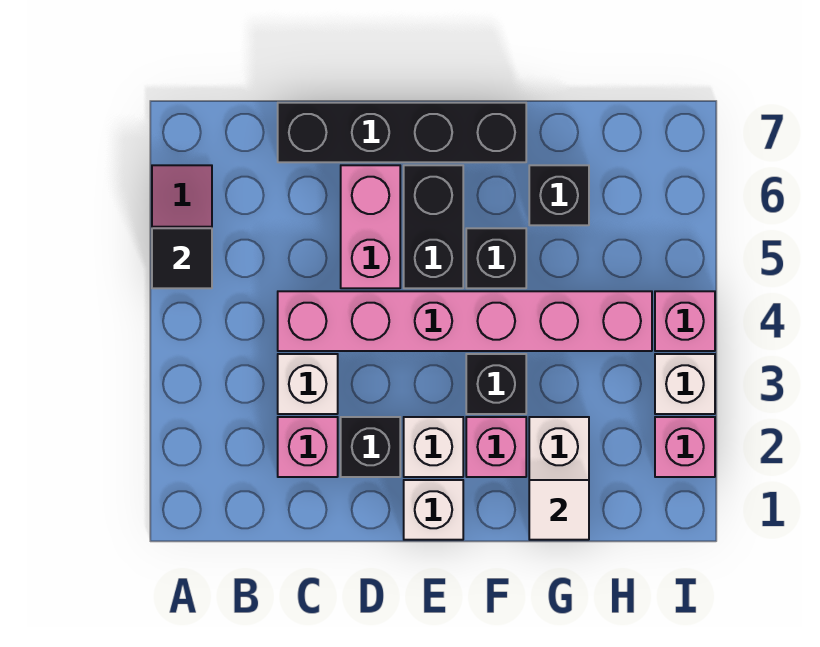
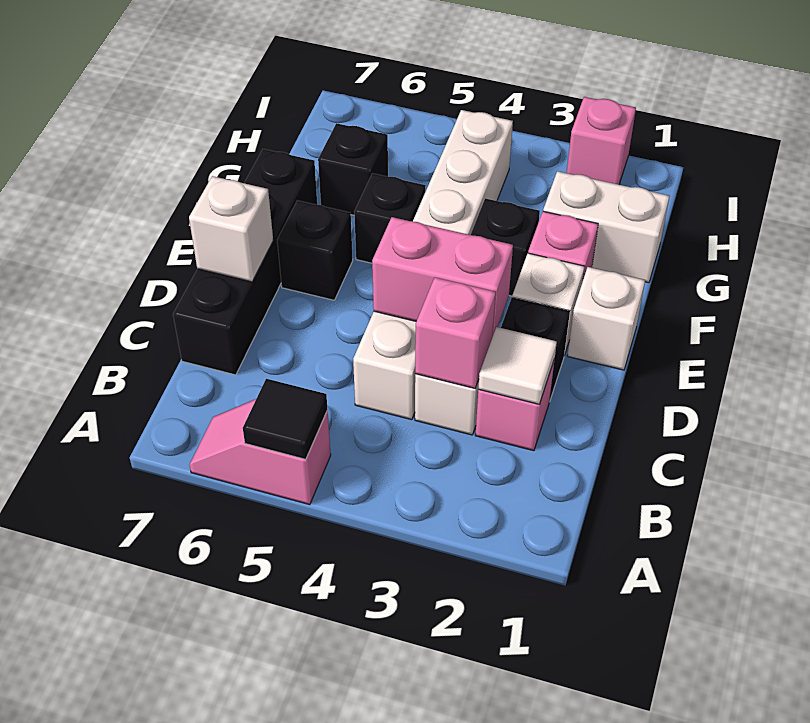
pink brick C4:H4 level 1 -> white brick C4:H4 level 1
pink brick D5:D6 level 1 -> pink brick D3:D4 level 2
black brick E5:E6 level 1 -> black brick E6 level 1
white tile G1 level 2 -> white tile C2 level 2
white brick I3 level 1 -> white brick D7 level 2
pink brick I4 level 1 -> pink brick C3 level 2

